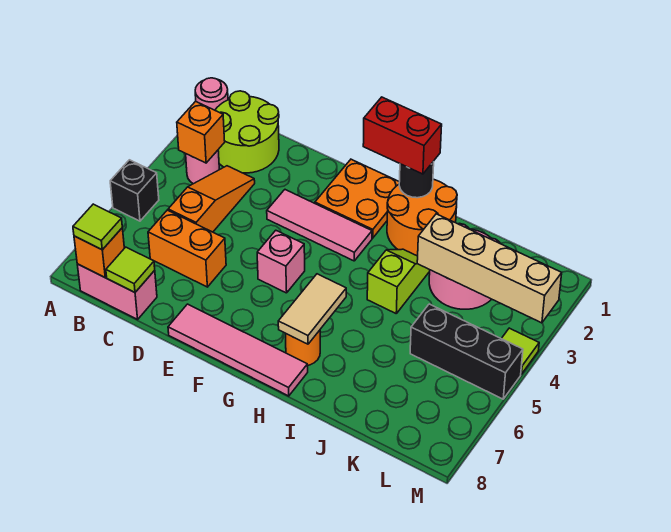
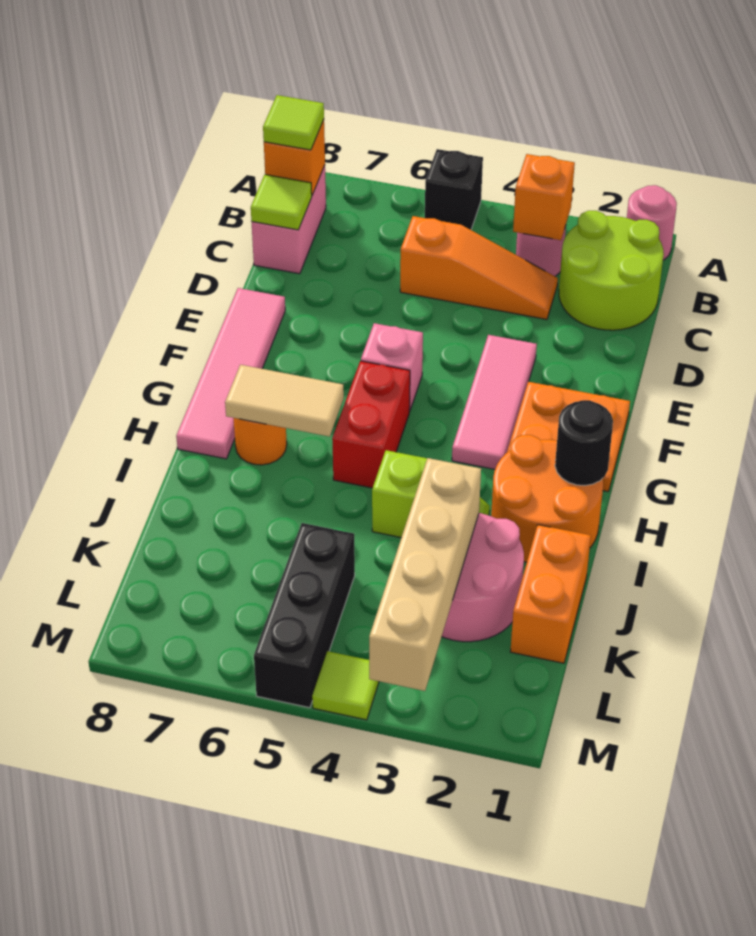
orange brick C6:D6 level 1 -> orange brick J1:K1 level 1
red brick G1:H1 level 3 -> red brick G5:H5 level 1

